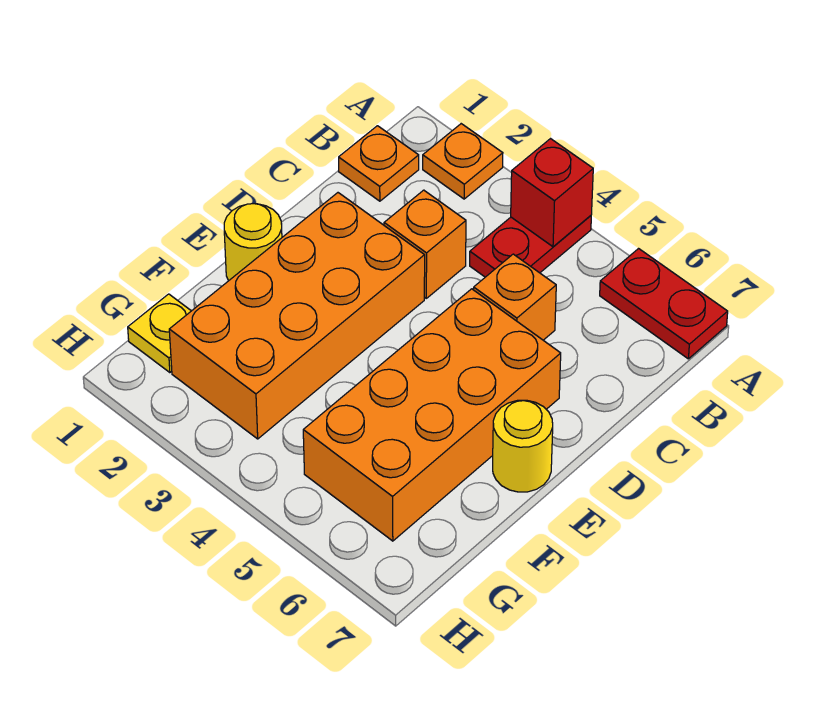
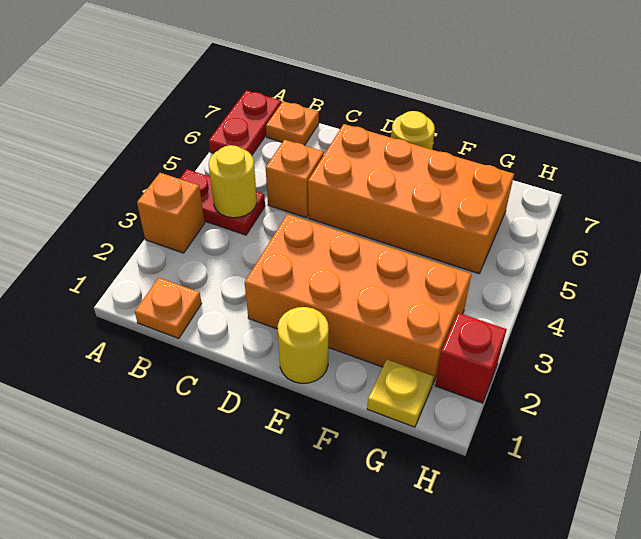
orange plate A2 level 1 -> orange plate B7 level 1
red brick A4 level 2 -> red brick H2 level 1
none -> yellow round brick B4 level 2
orange brick C3 level 1 -> orange brick A3 level 1

